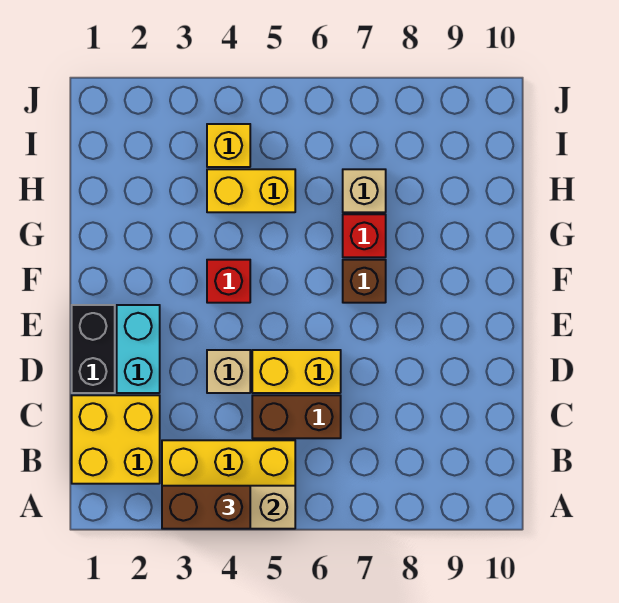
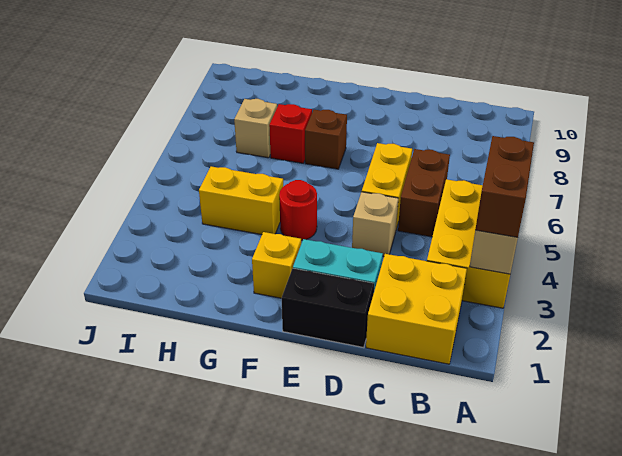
red brick F4 level 1 -> red round brick F4 level 1
yellow brick H4:H5 level 1 -> yellow brick G4:H4 level 1
yellow brick I4 level 1 -> yellow brick F2 level 1

